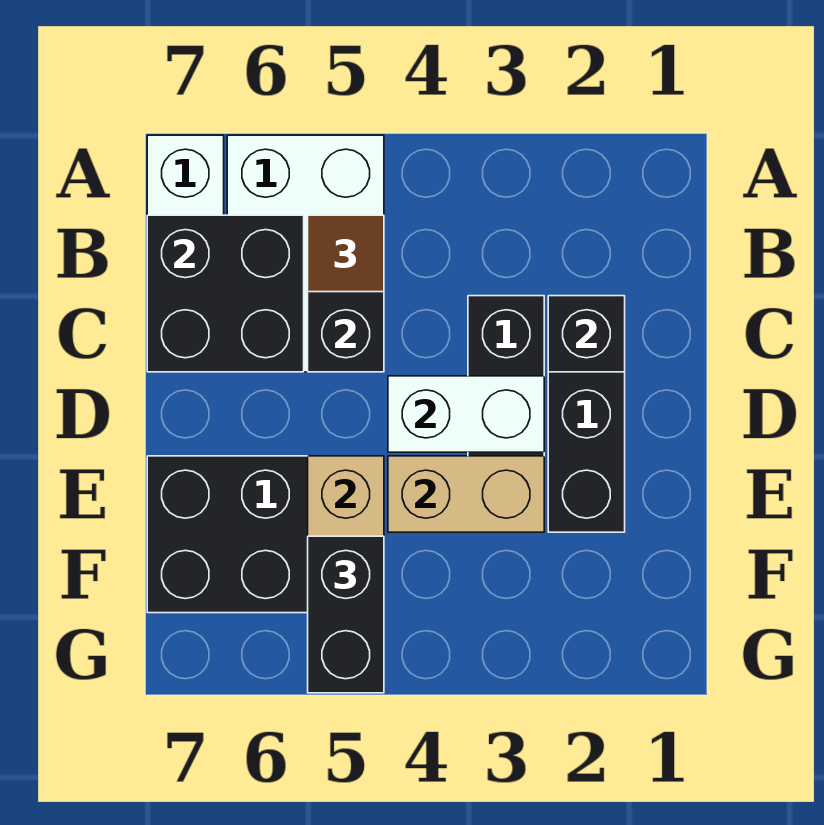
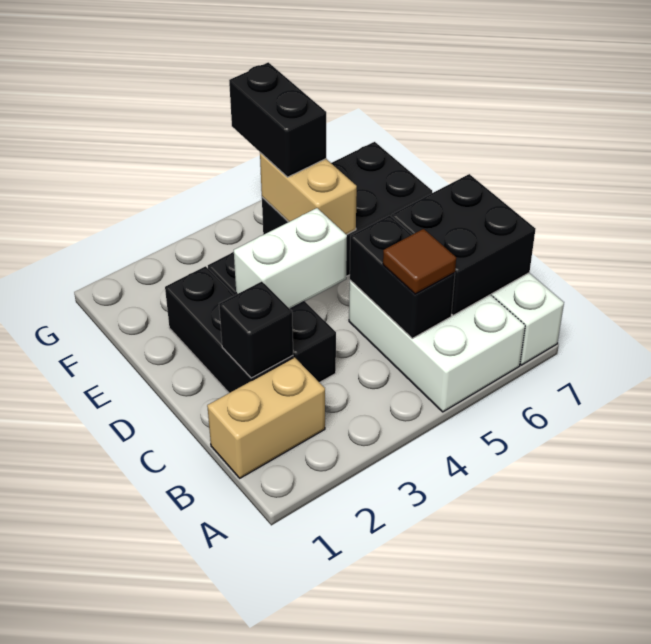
tan brick E3:E4 level 2 -> tan brick B1:B2 level 1

